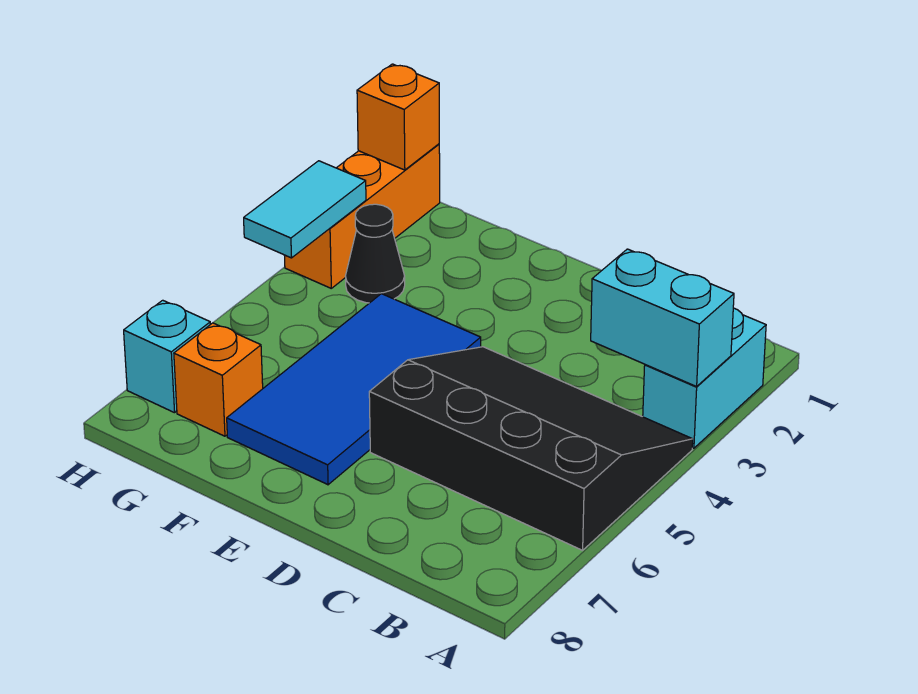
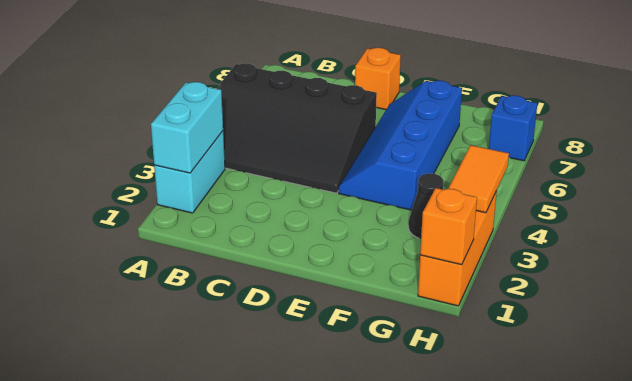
cyan brick A3:B3 level 2 -> cyan brick A2:A3 level 2
blue tile E4:F7 level 1 -> blue slope E4:F7 level 1 top F
orange brick G7 level 1 -> orange brick D8 level 1
cyan tile H3:H4 level 2 -> orange tile H3:H4 level 2
cyan brick H7 level 1 -> blue brick H7 level 1

